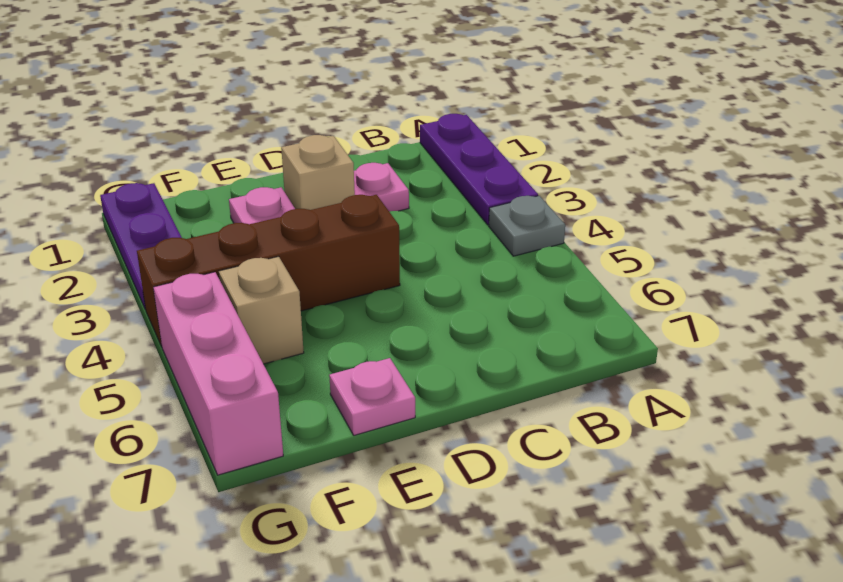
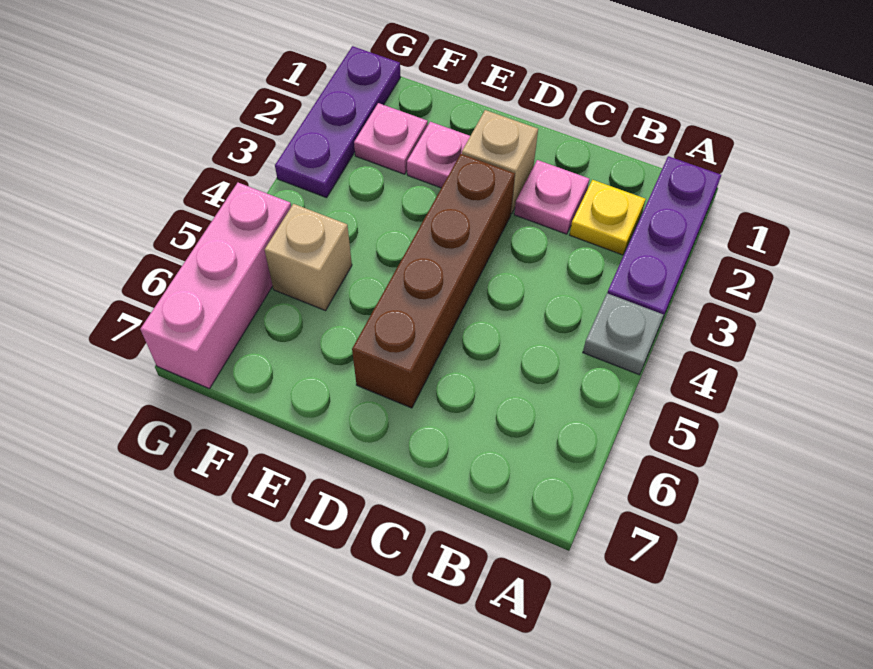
none -> yellow plate B2 level 1
brown brick D4:G4 level 1 -> brown brick D3:D6 level 1
pink plate E7 level 1 -> pink plate F2 level 1

